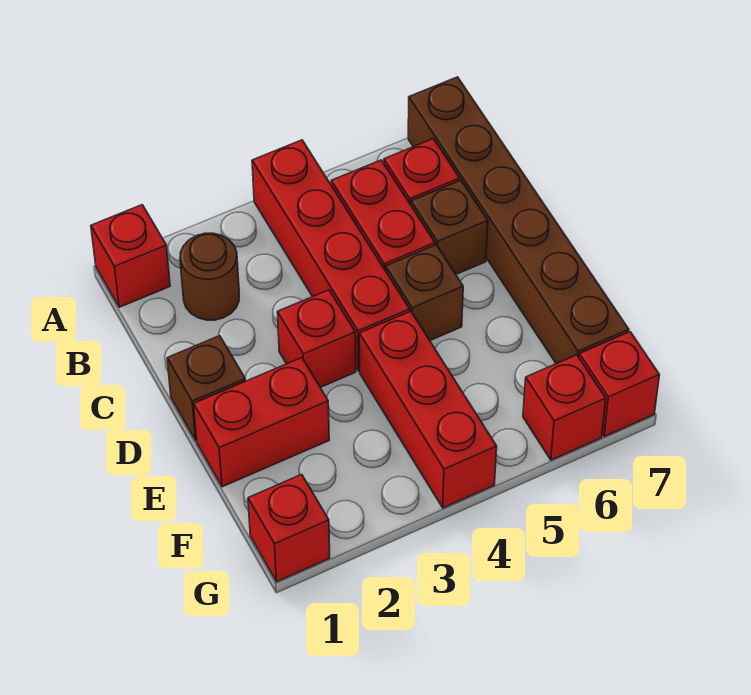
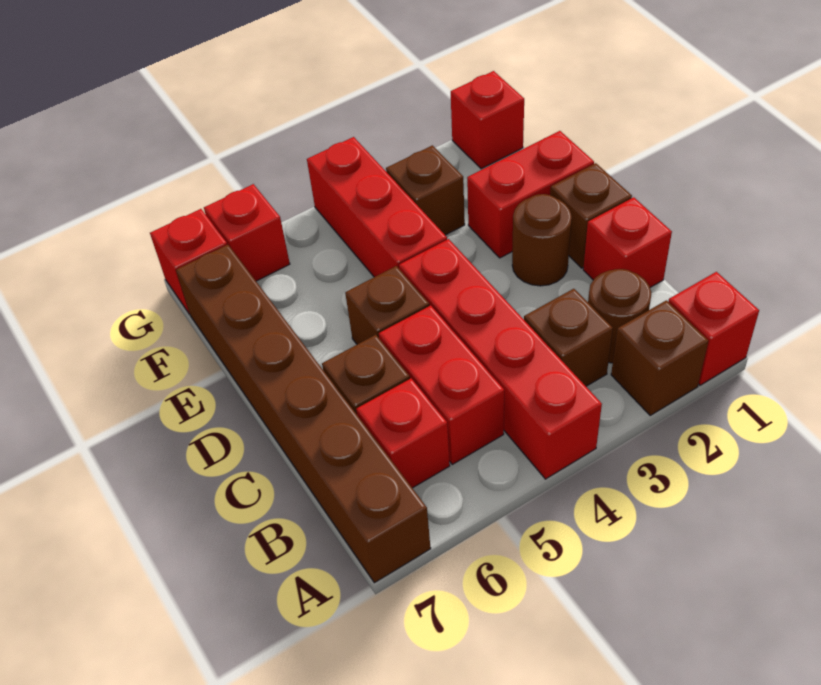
none -> brown brick A2 level 1
none -> brown brick B3 level 1
none -> brown round brick D2 level 1
red brick D3 level 1 -> red brick C1 level 1
none -> brown brick F3 level 1

